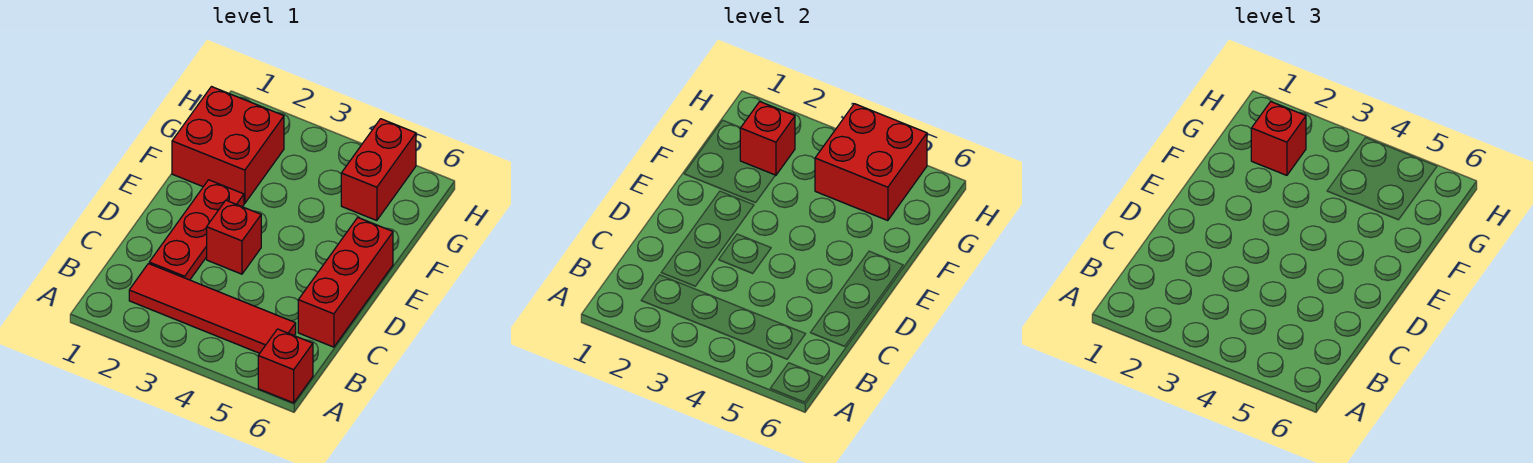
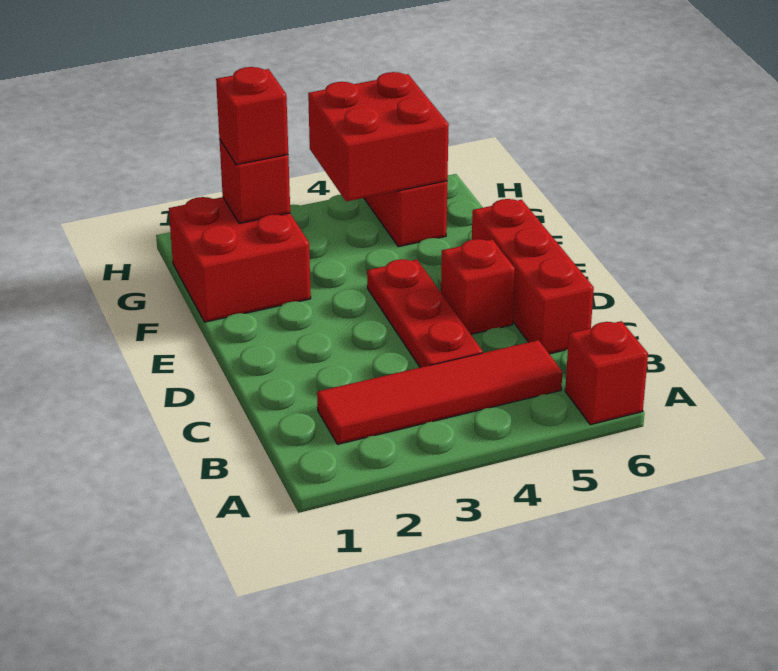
red plate C2:E2 level 1 -> red plate C4:E4 level 1
red brick D3 level 1 -> red brick D5 level 1

